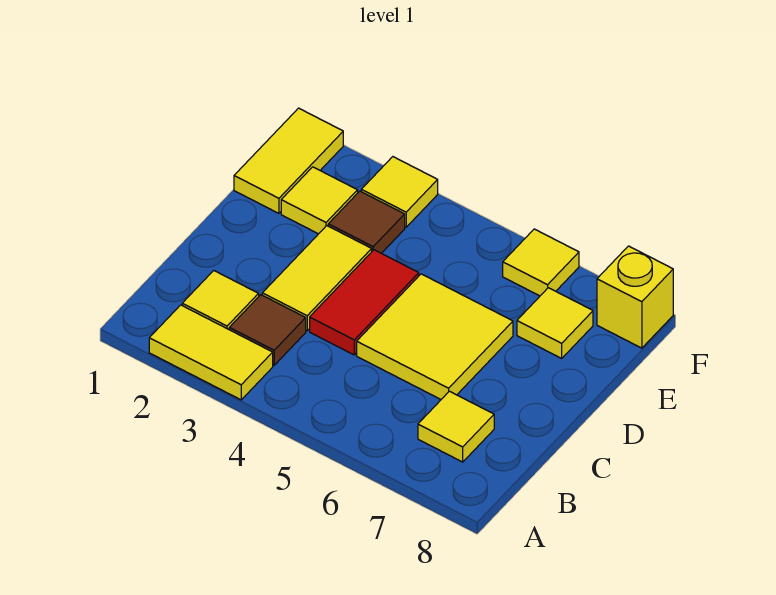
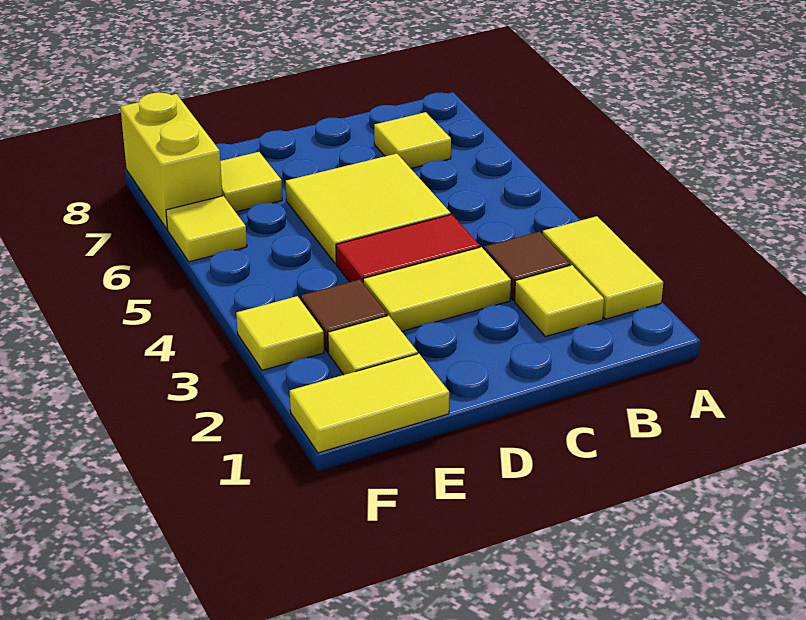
yellow brick F8 level 1 -> yellow brick F7:F8 level 1

